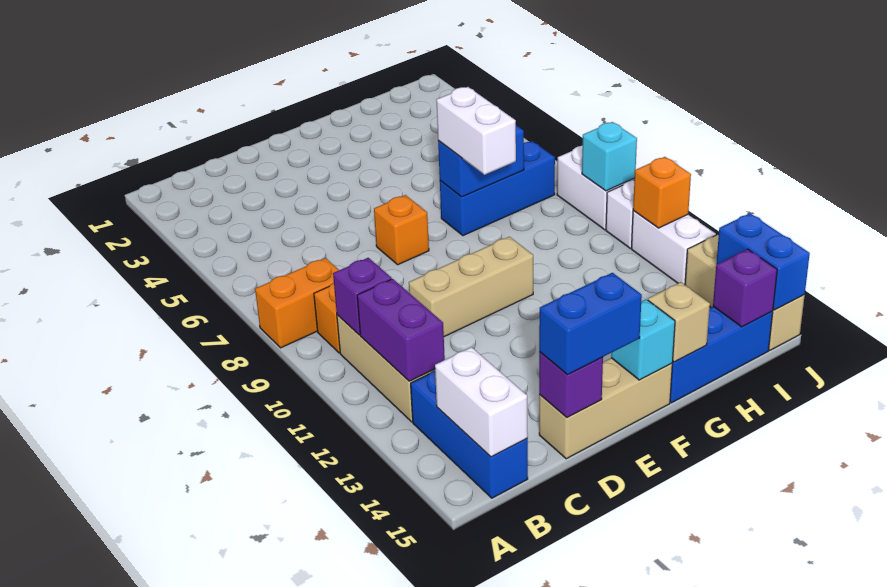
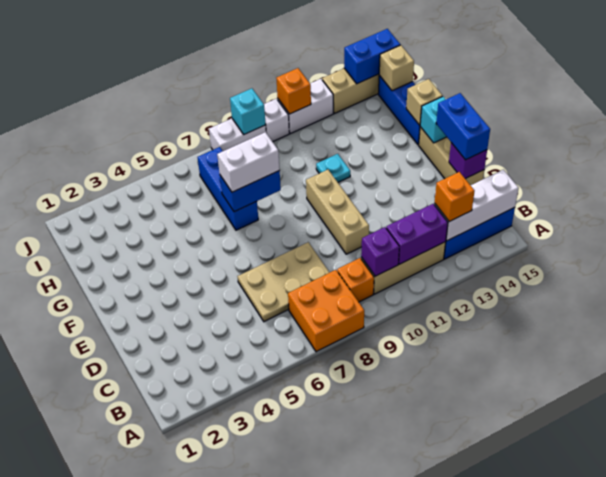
orange brick A8:B8 level 1 -> orange brick A7:B8 level 1
white brick B14:B15 level 2 -> white brick B13:B15 level 2
none -> tan plate C6:D8 level 1
orange brick E7 level 1 -> orange brick B13 level 3
blue brick G7:H7 level 2 -> blue brick G7:G8 level 2
none -> cyan plate G11 level 1
purple brick I15 level 2 -> tan brick I15 level 2

